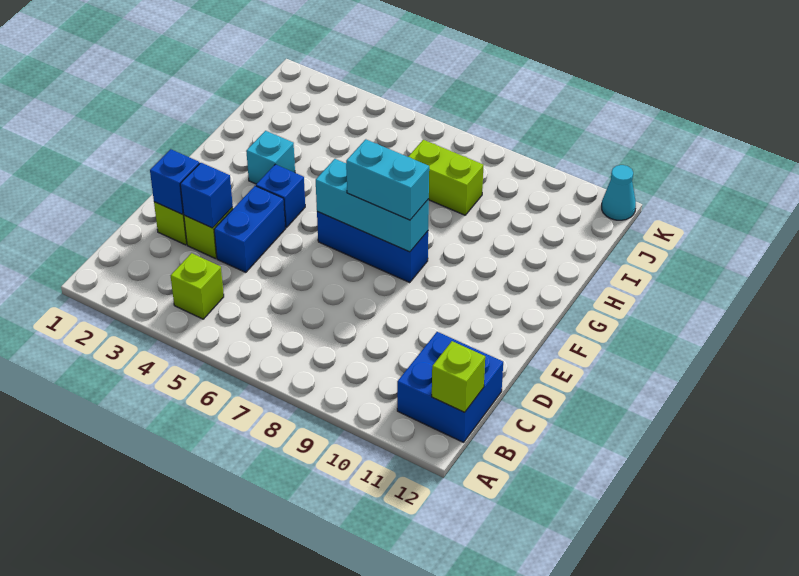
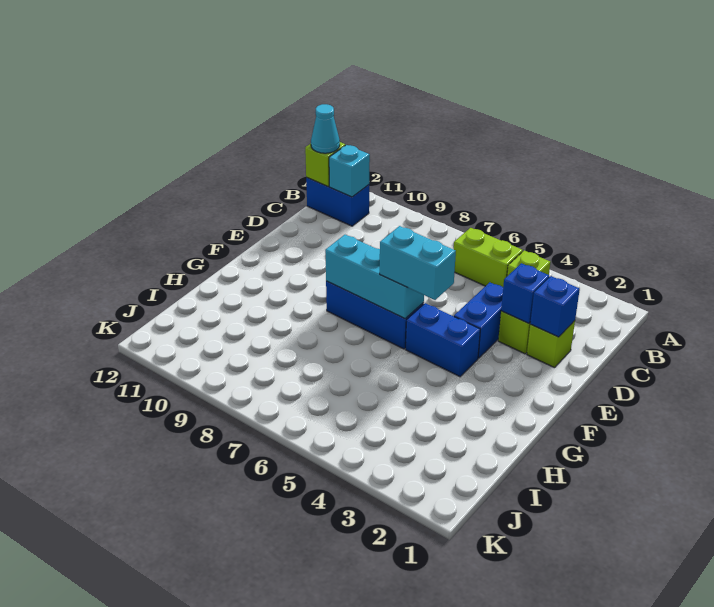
blue brick B11:C12 level 1 -> blue brick B11:B12 level 1
blue brick F4 level 1 -> blue brick F4:F5 level 1
cyan brick F7:F8 level 3 -> cyan brick F5:F6 level 3
cyan brick G3 level 1 -> cyan brick B11 level 2
lime brick I7:I8 level 1 -> lime brick B5:B6 level 1
cyan cone K12 level 1 -> cyan cone B12 level 3

